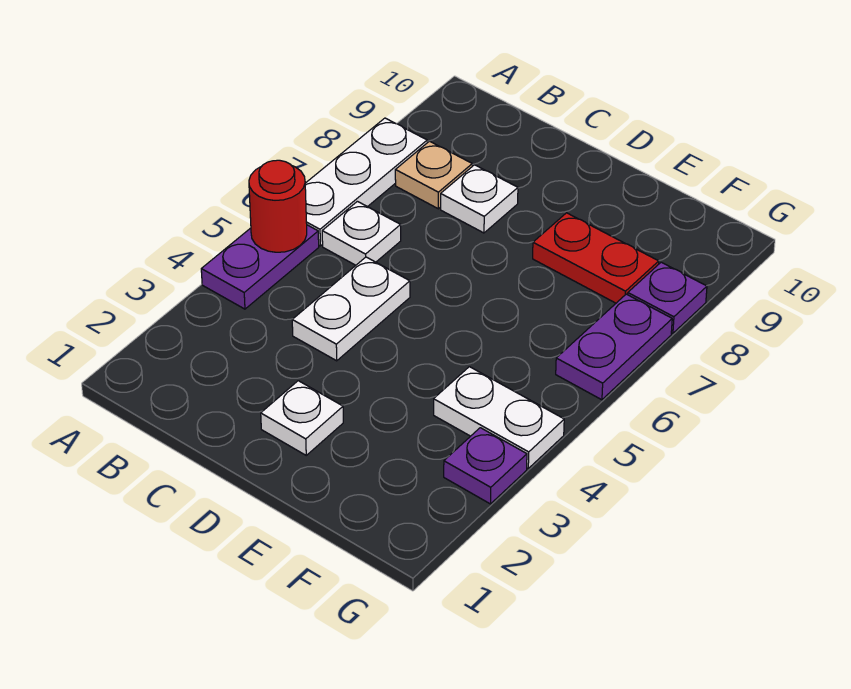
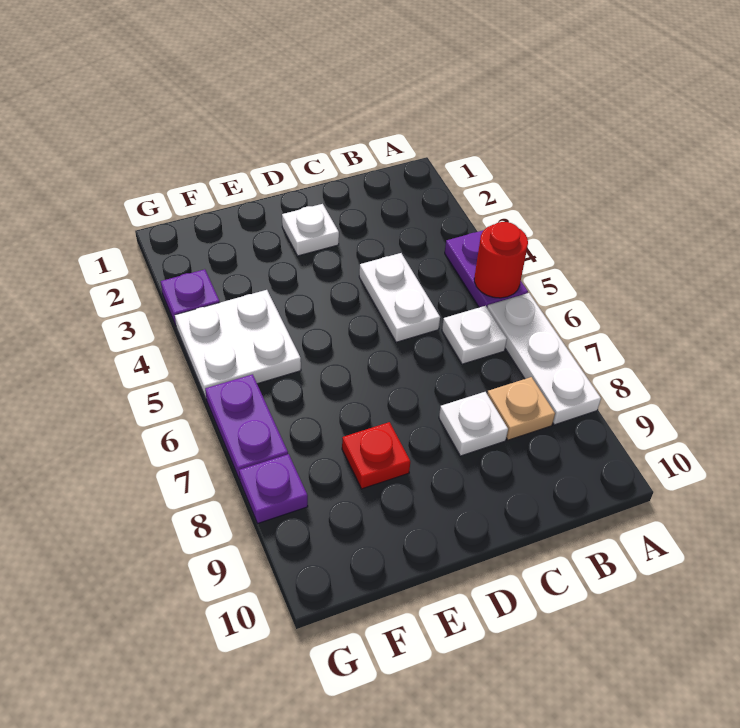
red plate E8:F8 level 1 -> red plate E8 level 1
white plate F4:G4 level 1 -> white plate F4:G5 level 1

